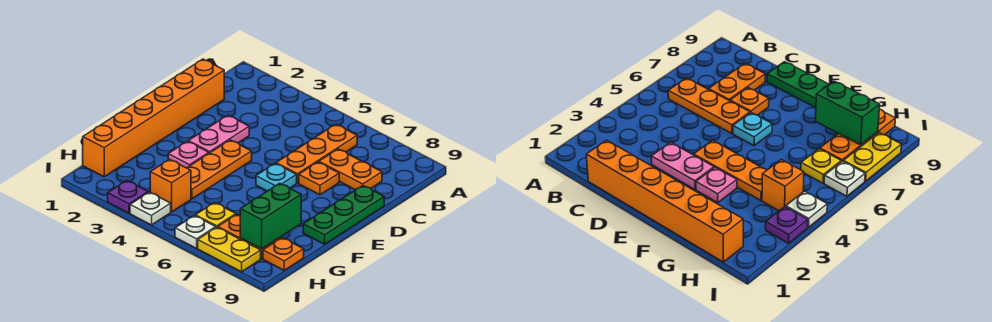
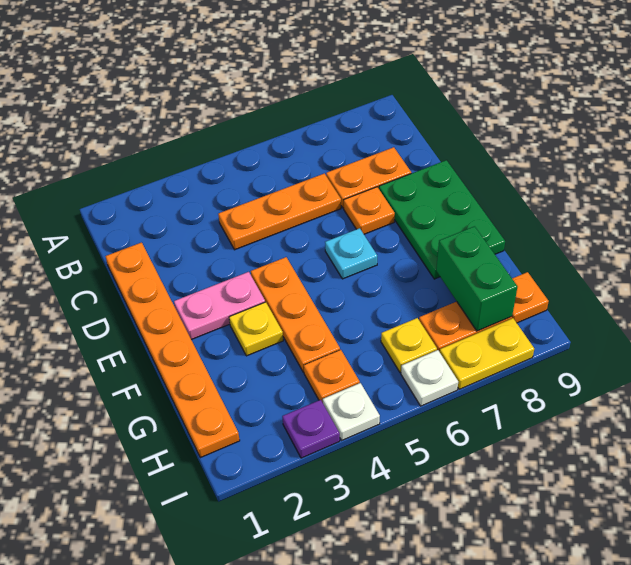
orange plate B6:D6 level 1 -> orange plate C4:C6 level 1
orange brick C1:H1 level 1 -> orange plate C1:H1 level 1
pink plate D3:E3 level 1 -> pink plate E2:E3 level 1
green plate D9:F9 level 1 -> green plate D8:F9 level 1
pink plate F3 level 1 -> yellow plate F3 level 1
orange brick H4 level 1 -> orange plate H4 level 1

